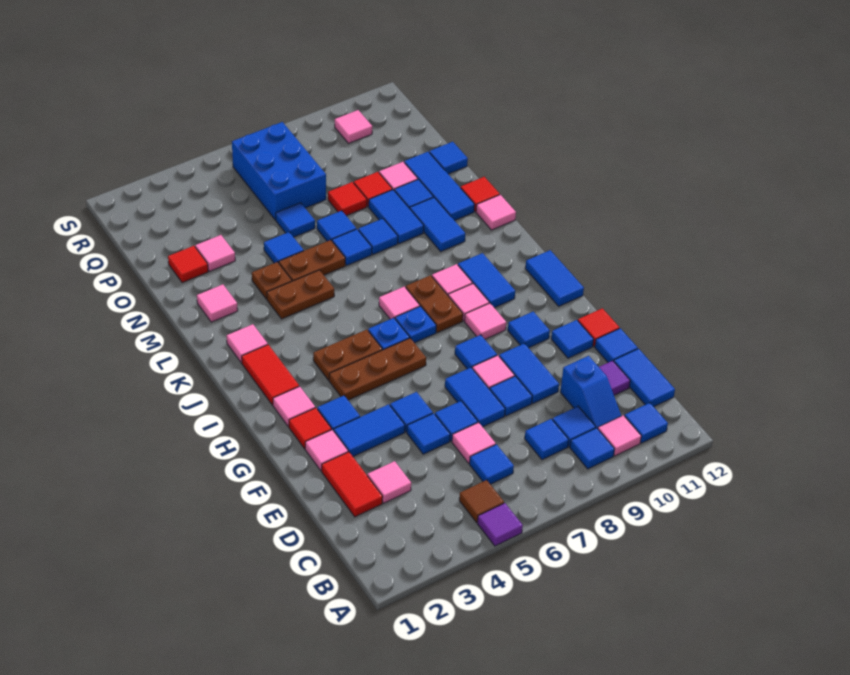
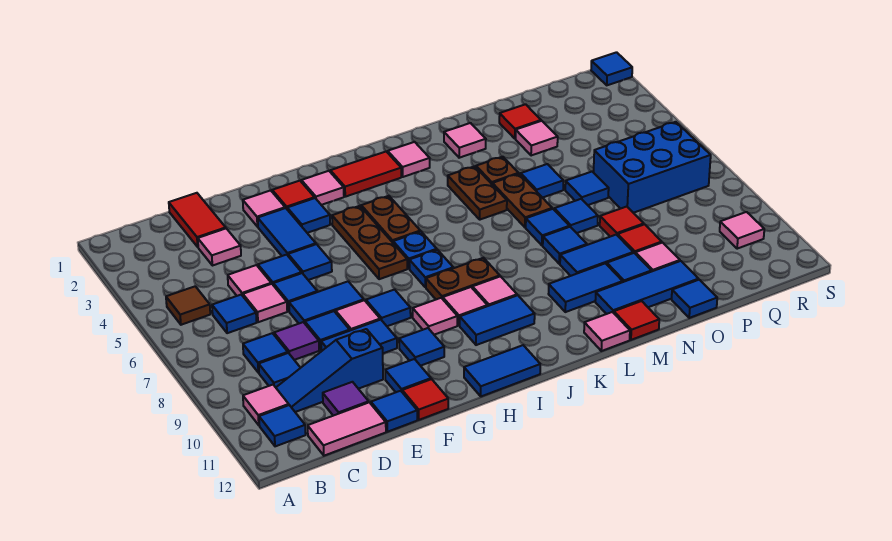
purple tile A5 level 1 -> purple tile D8 level 1
blue tile B9 level 1 -> blue tile S1 level 1
blue slope C10:D10 level 1 top D -> blue slope C10:E10 level 1 top E
blue tile C12:D12 level 1 -> pink tile C12:D12 level 1
red tile D2:E2 level 1 -> red tile D1:D2 level 1
pink tile J7 level 1 -> pink tile D5 level 1

